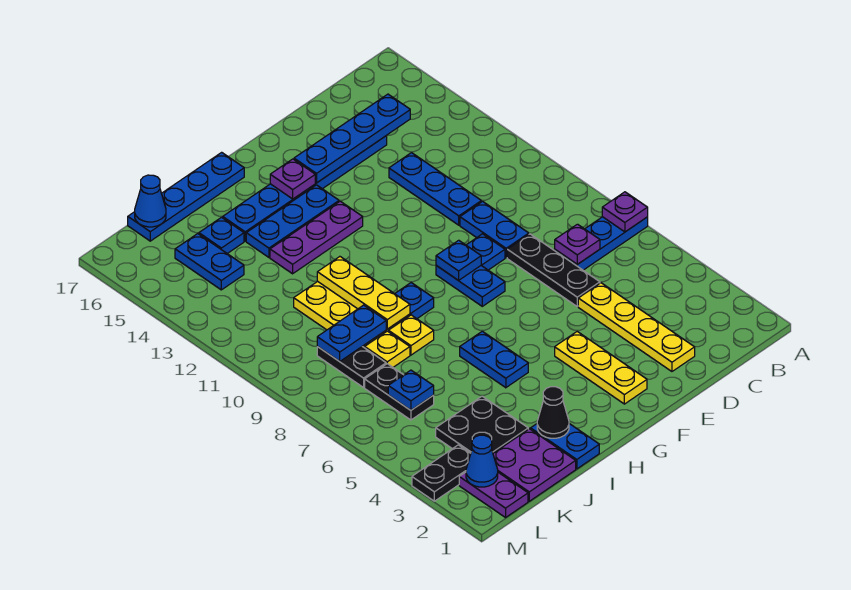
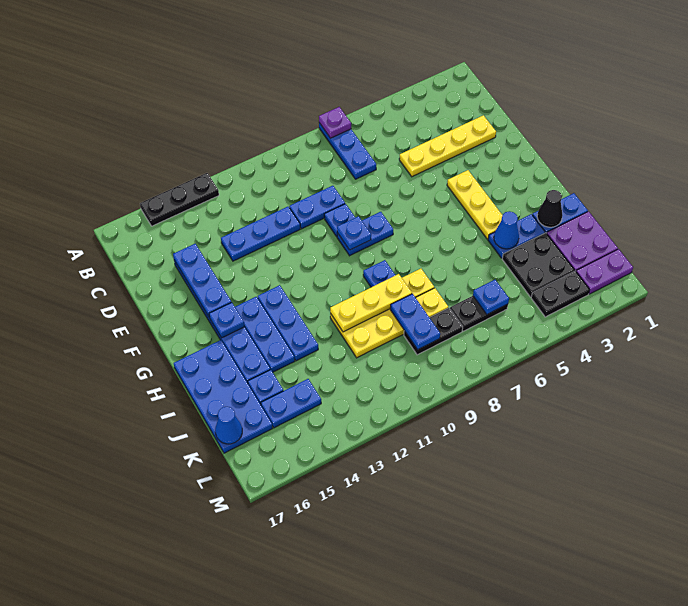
purple plate C7 level 2 -> none
blue plate C15:F15 level 2 -> blue plate D15:F15 level 2
black plate D6:D8 level 1 -> black plate A13:A15 level 1
yellow plate F2:F4 level 1 -> yellow plate F4:H4 level 1
purple plate G13:I13 level 1 -> blue plate G13:I13 level 1
purple plate G15 level 2 -> blue plate G15 level 2
blue plate H5:H6 level 1 -> blue plate I3:I4 level 1
blue plate H17:K17 level 1 -> blue plate H16:K17 level 1
blue cone L2 level 2 -> blue cone I4 level 2
black plate L3:M3 level 1 -> black plate L3:L4 level 1

